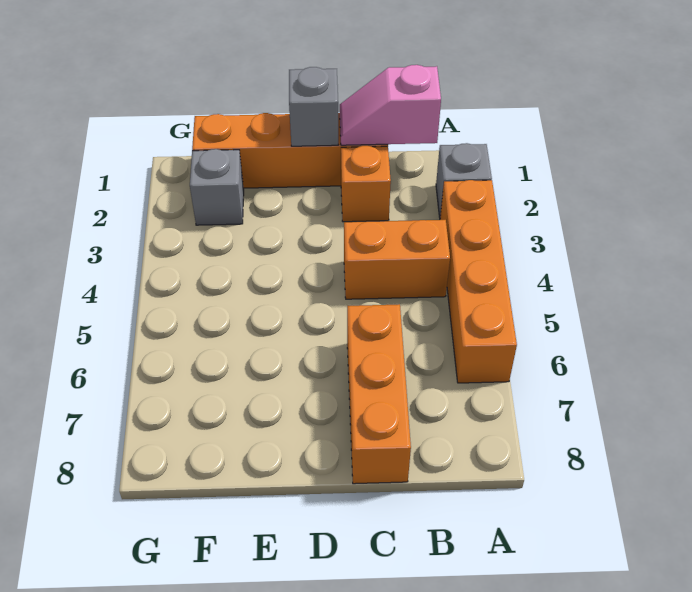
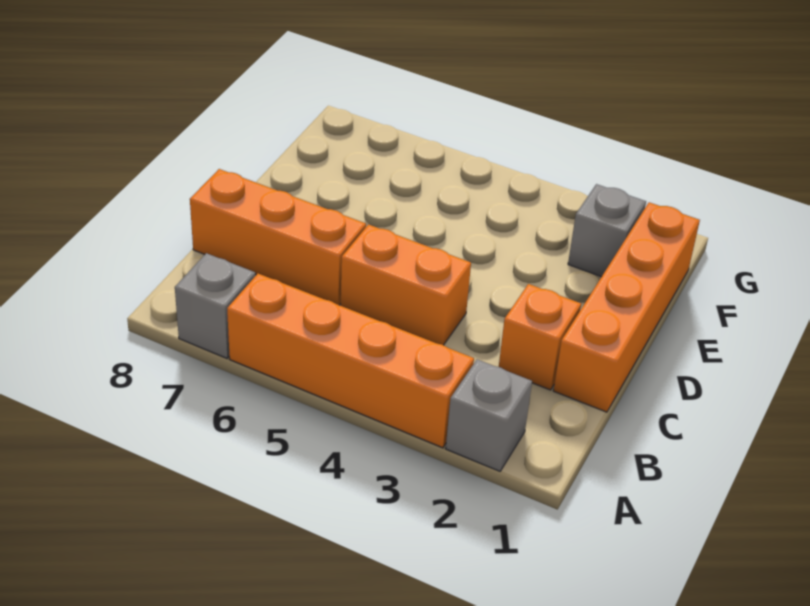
pink slope B1:C1 level 2 top B -> none
orange brick B4:C4 level 1 -> orange brick C4:C5 level 1
grey brick D1 level 2 -> grey brick A7 level 1

